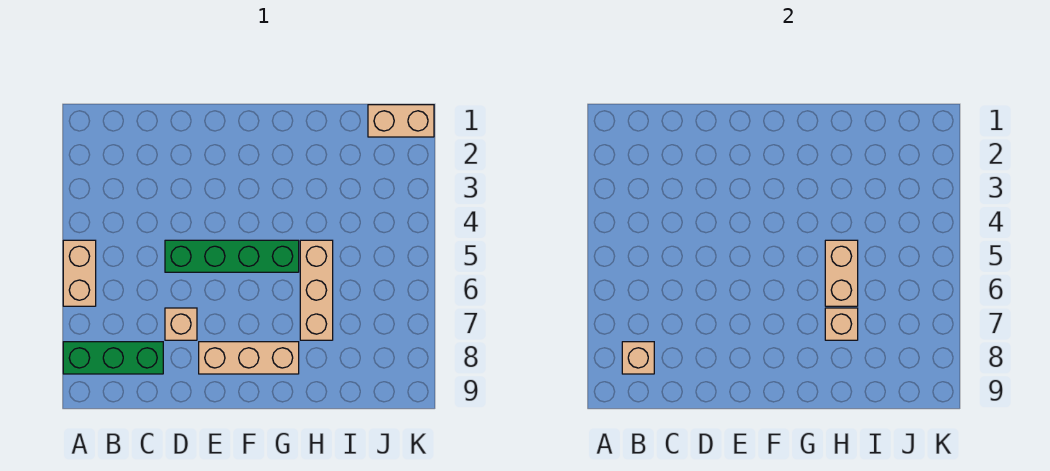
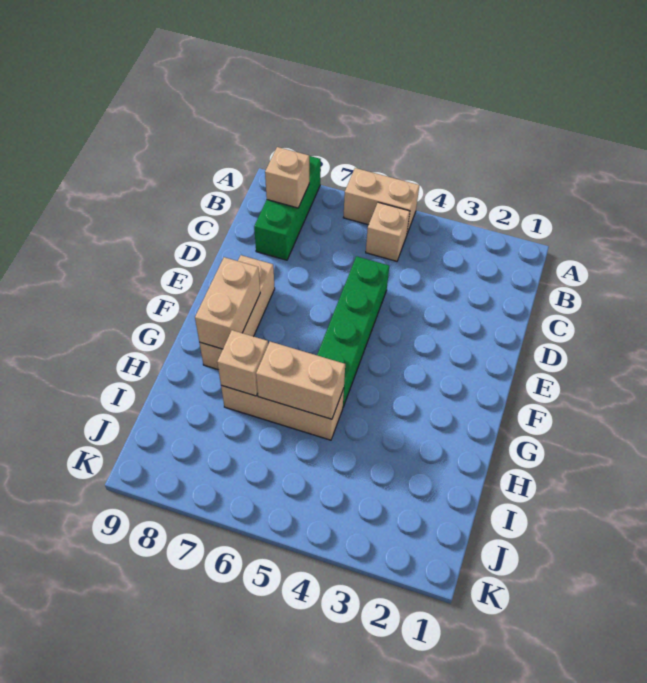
tan brick D7 level 1 -> tan brick B5 level 1
tan brick J1:K1 level 1 -> tan brick F8:G8 level 2

